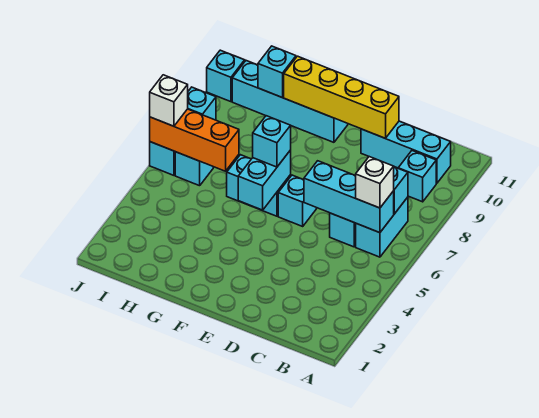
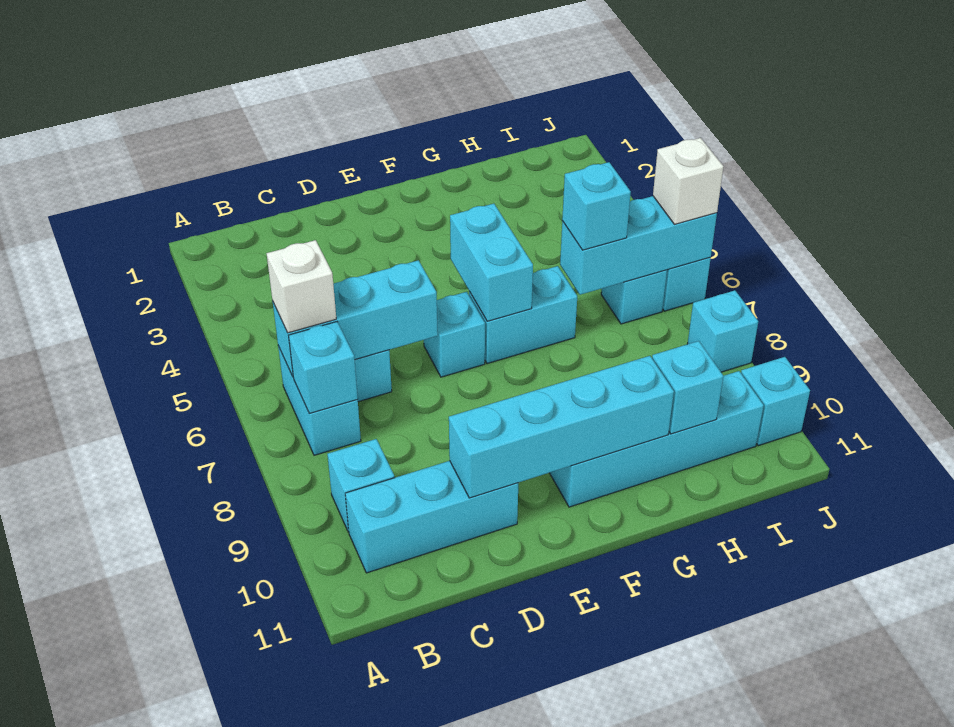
yellow brick D10:G10 level 2 -> cyan brick D10:G10 level 2
cyan brick F6 level 3 -> cyan brick H6 level 3
orange brick H6:J6 level 2 -> cyan brick H6:J6 level 2

